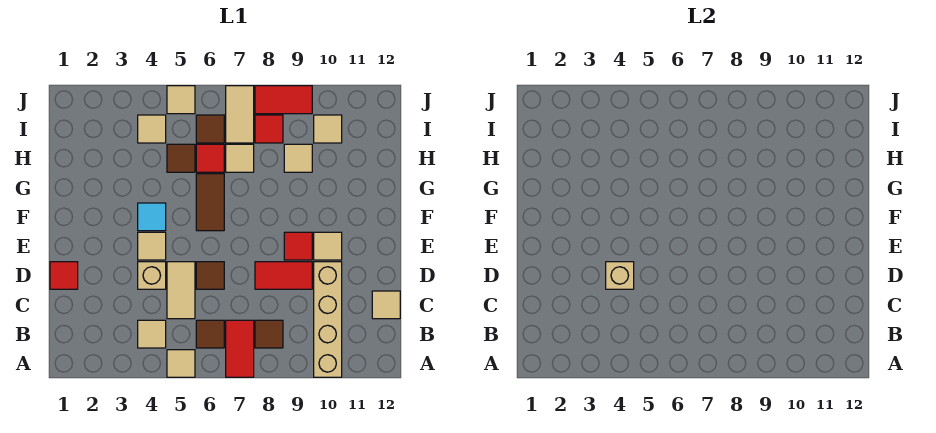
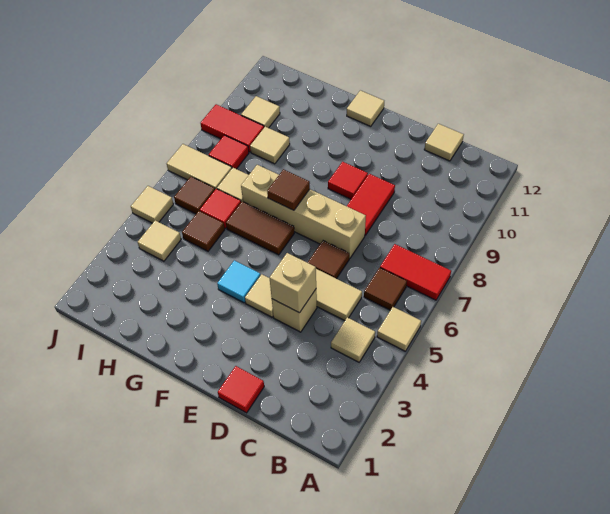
tan brick A10:D10 level 1 -> tan brick D7:G7 level 1
brown tile B8 level 1 -> brown tile F7 level 2
tan tile E10 level 1 -> tan tile F12 level 1
red tile J8:J9 level 1 -> red tile I9:J9 level 1

